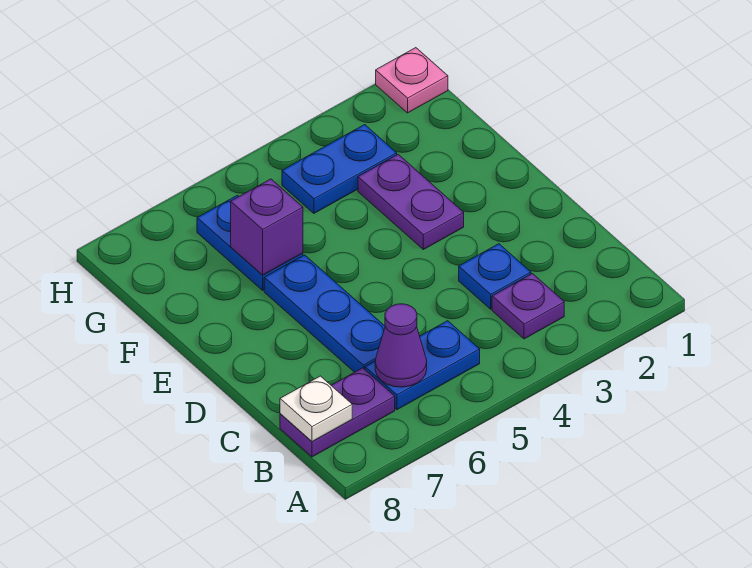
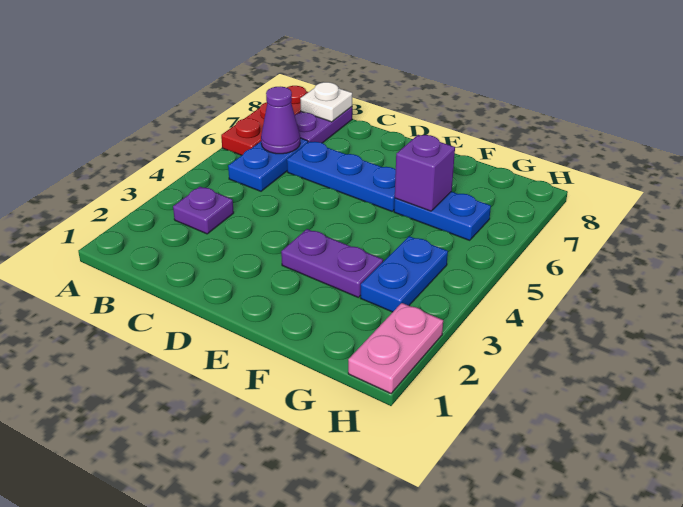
none -> red plate A6:A8 level 1
blue plate C3 level 1 -> none
pink plate H1 level 1 -> pink plate H1:H2 level 1

